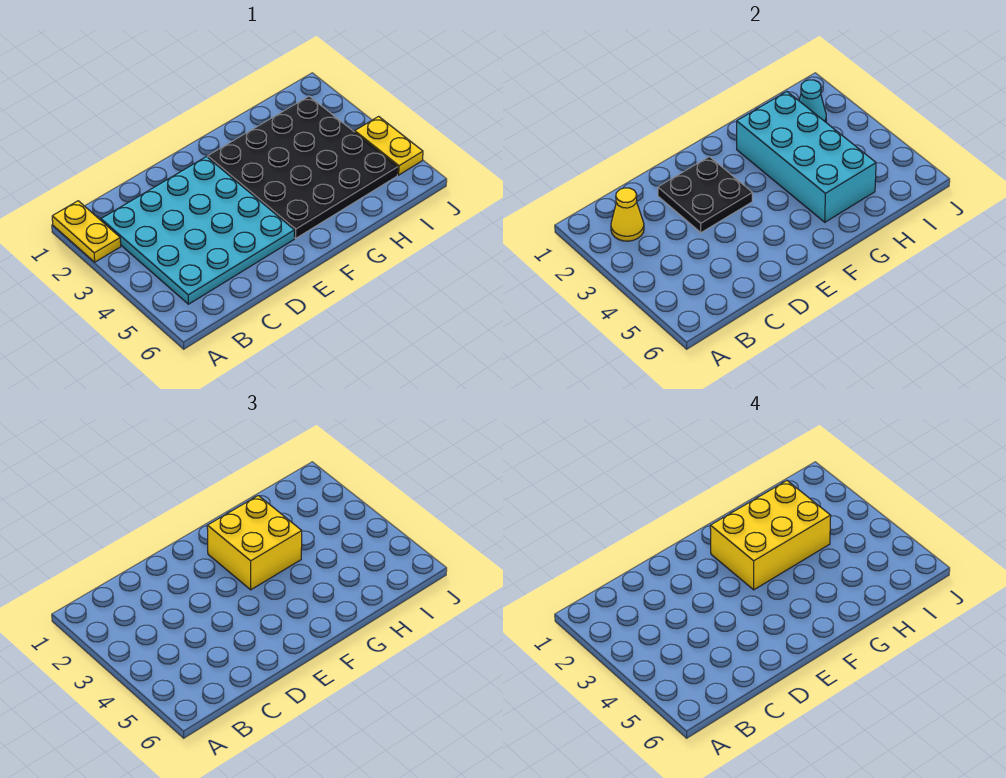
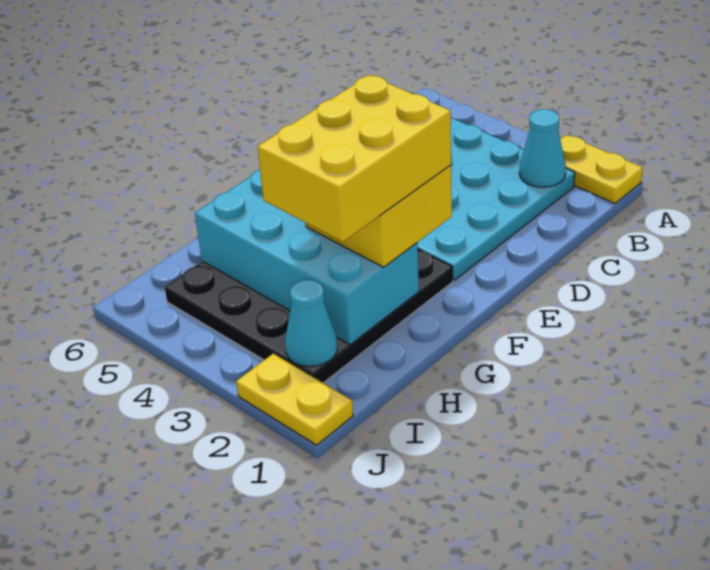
yellow cone B2 level 2 -> cyan cone B2 level 2
black plate D2:E3 level 2 -> none
yellow plate J4:J5 level 1 -> yellow plate J1:J2 level 1

